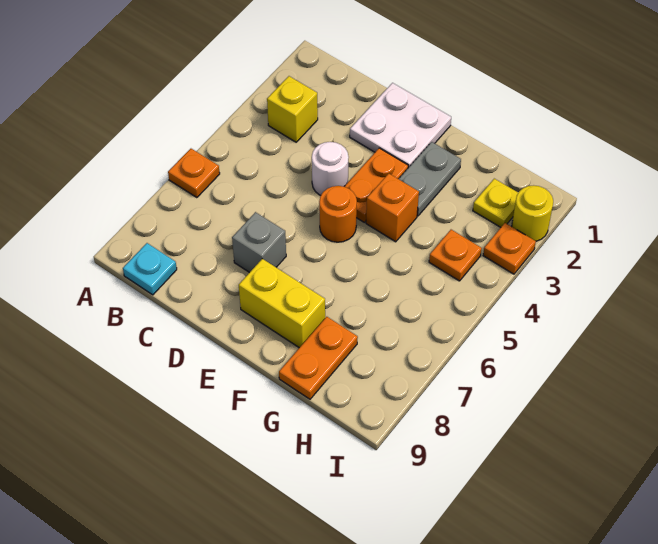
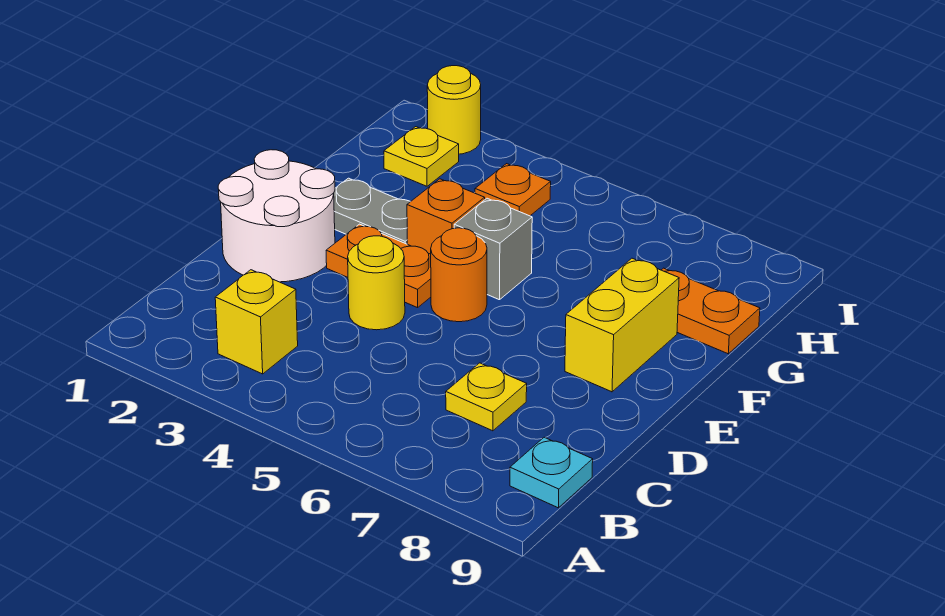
orange plate A6 level 1 -> none
none -> yellow plate C7 level 1
white plate D1:E2 level 1 -> white round brick D1:E2 level 1
white round brick D4 level 1 -> yellow round brick D4 level 1
grey brick D7 level 1 -> grey brick F5 level 1
orange plate I3 level 1 -> none

